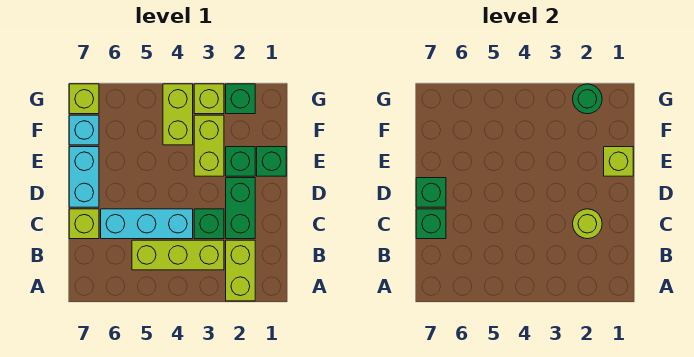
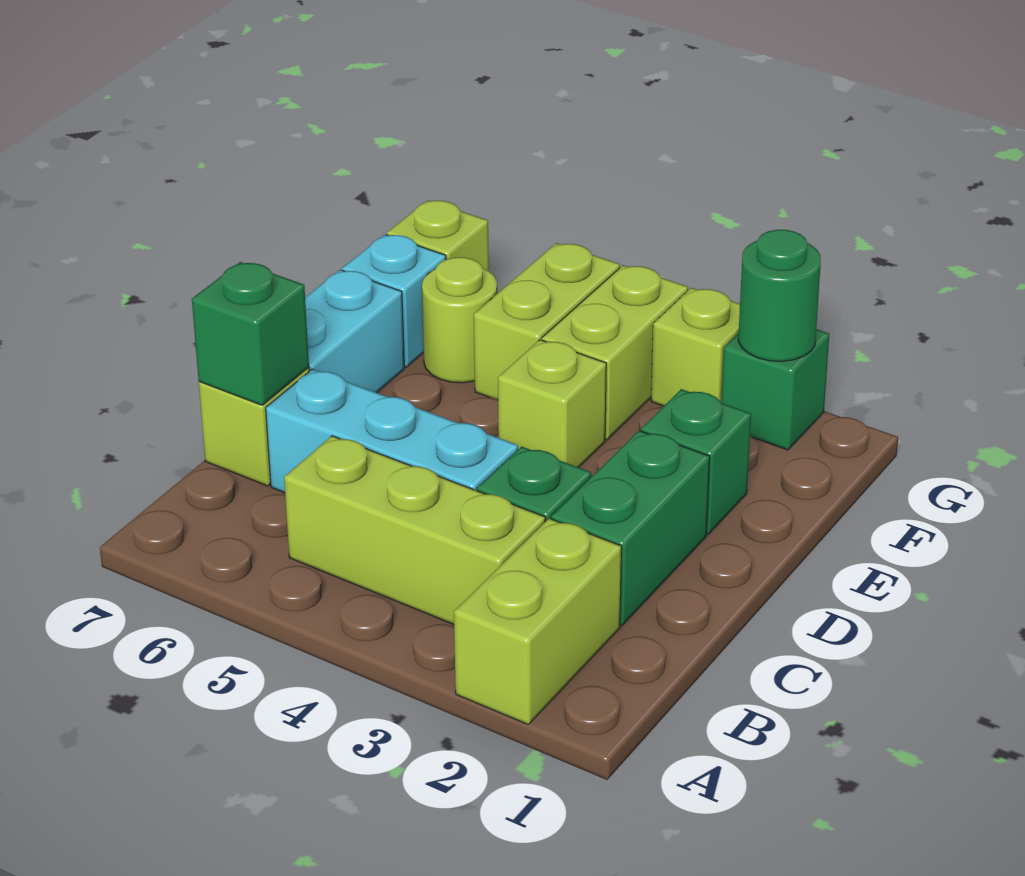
lime round brick C2 level 2 -> lime round brick F6 level 1
green brick D7 level 2 -> none
green brick E1 level 1 -> none
lime brick E1 level 2 -> lime brick E4 level 1
lime brick E3:F3 level 1 -> lime brick F5:G5 level 1

